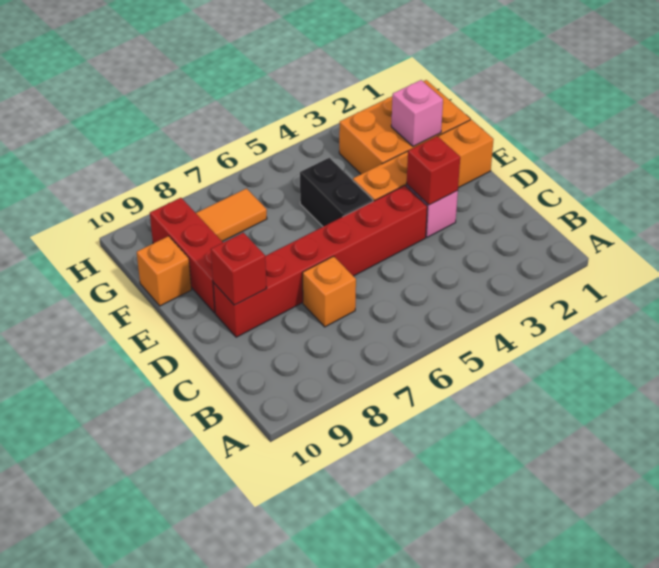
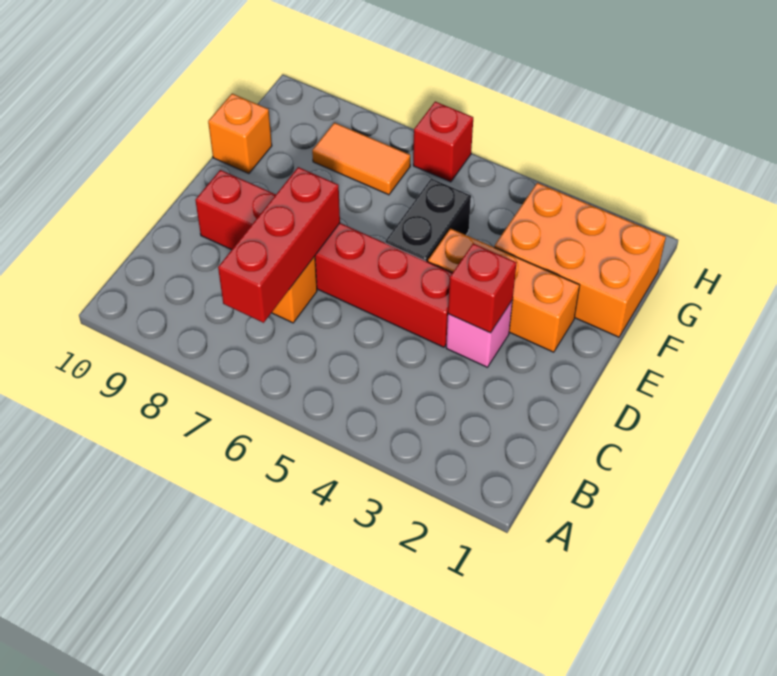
red brick D9 level 2 -> red brick H6 level 1
orange brick E1:E4 level 1 -> orange brick E2:E4 level 1
red brick E9:G9 level 1 -> red brick B7:D7 level 2
pink brick F2 level 2 -> none

